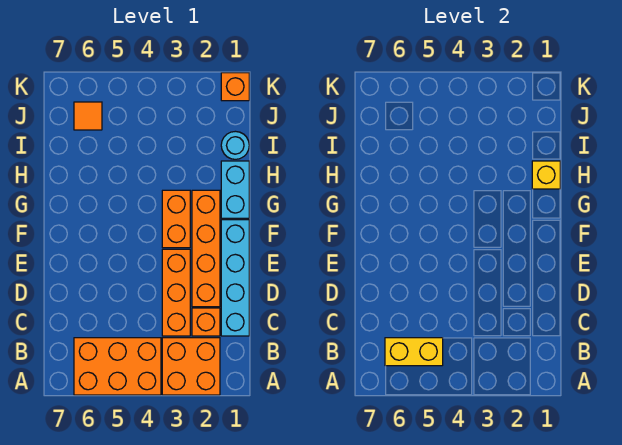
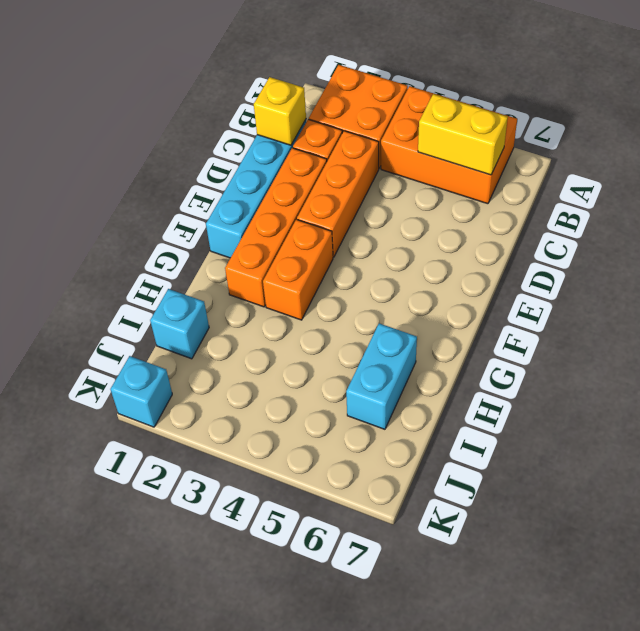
cyan brick G1:H1 level 1 -> cyan brick H6:I6 level 1
yellow brick H1 level 2 -> yellow brick C1 level 2
cyan round brick I1 level 1 -> cyan brick I1 level 1
orange tile J6 level 1 -> none
orange brick K1 level 1 -> cyan brick K1 level 1

